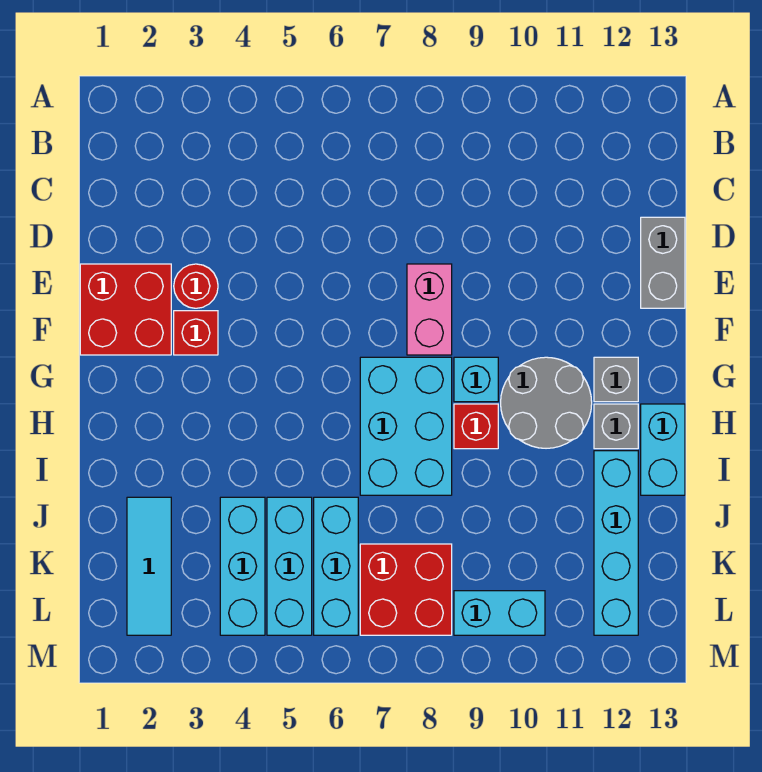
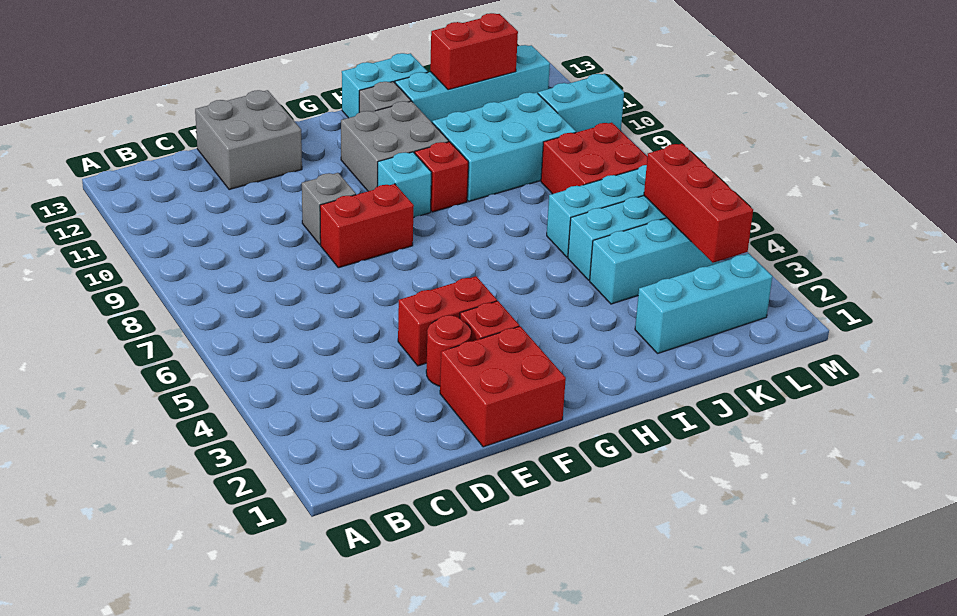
grey brick D13:E13 level 1 -> grey brick D12:E13 level 1
none -> red brick E4:F4 level 1
pink brick E8:F8 level 1 -> red brick E8:F8 level 1
cyan brick G7:I8 level 1 -> cyan brick I9:K10 level 1
grey round brick G10:H11 level 1 -> grey brick G10:H11 level 1
grey brick G12 level 1 -> grey brick E9 level 1
cyan tile J2:L2 level 1 -> cyan brick J2:L2 level 1
none -> red brick J12:K12 level 2
none -> red brick L3:L5 level 2
cyan brick L9:L10 level 1 -> cyan brick L10:M10 level 1

